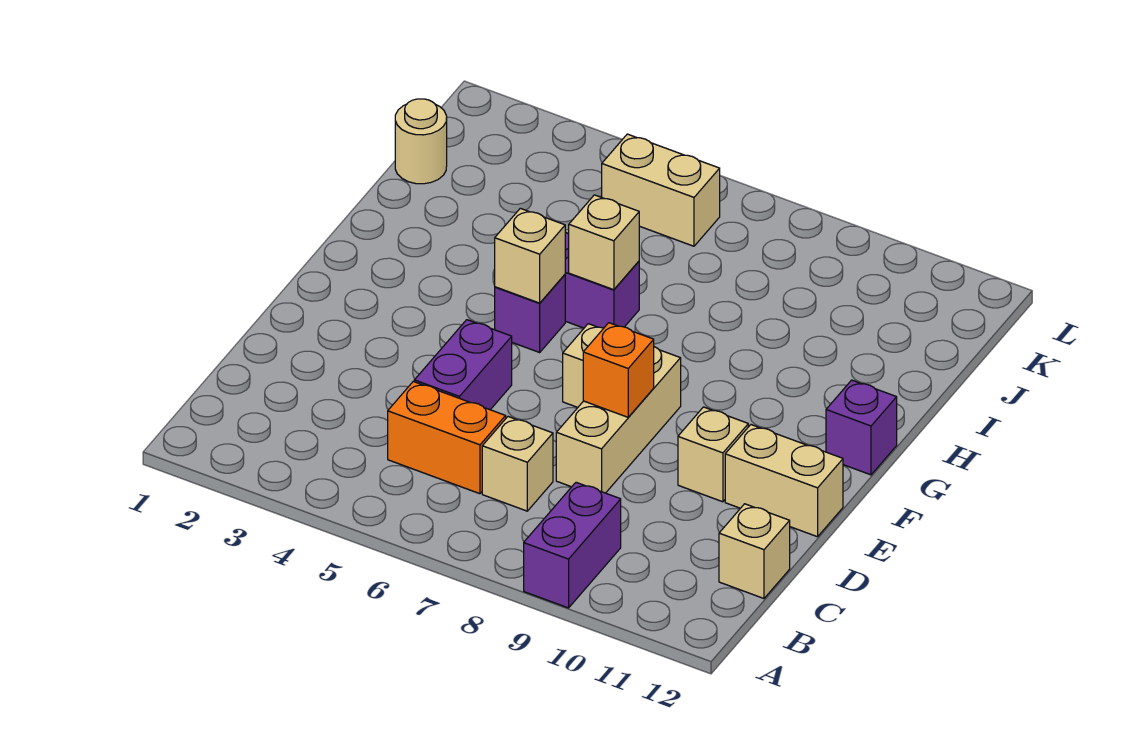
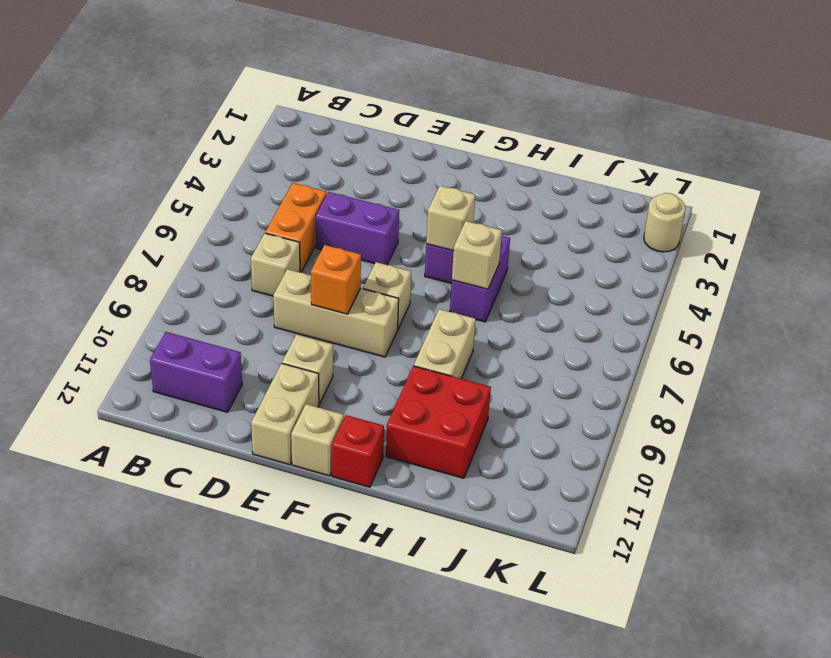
purple brick A9:B9 level 1 -> purple brick B11:C11 level 1
tan brick C12 level 1 -> tan brick F12 level 1
purple brick G12 level 1 -> red brick G12 level 1
none -> red brick H10:I11 level 1
tan round brick J1 level 1 -> tan round brick L2 level 1
tan brick K5:K6 level 1 -> tan brick H8:H9 level 1

